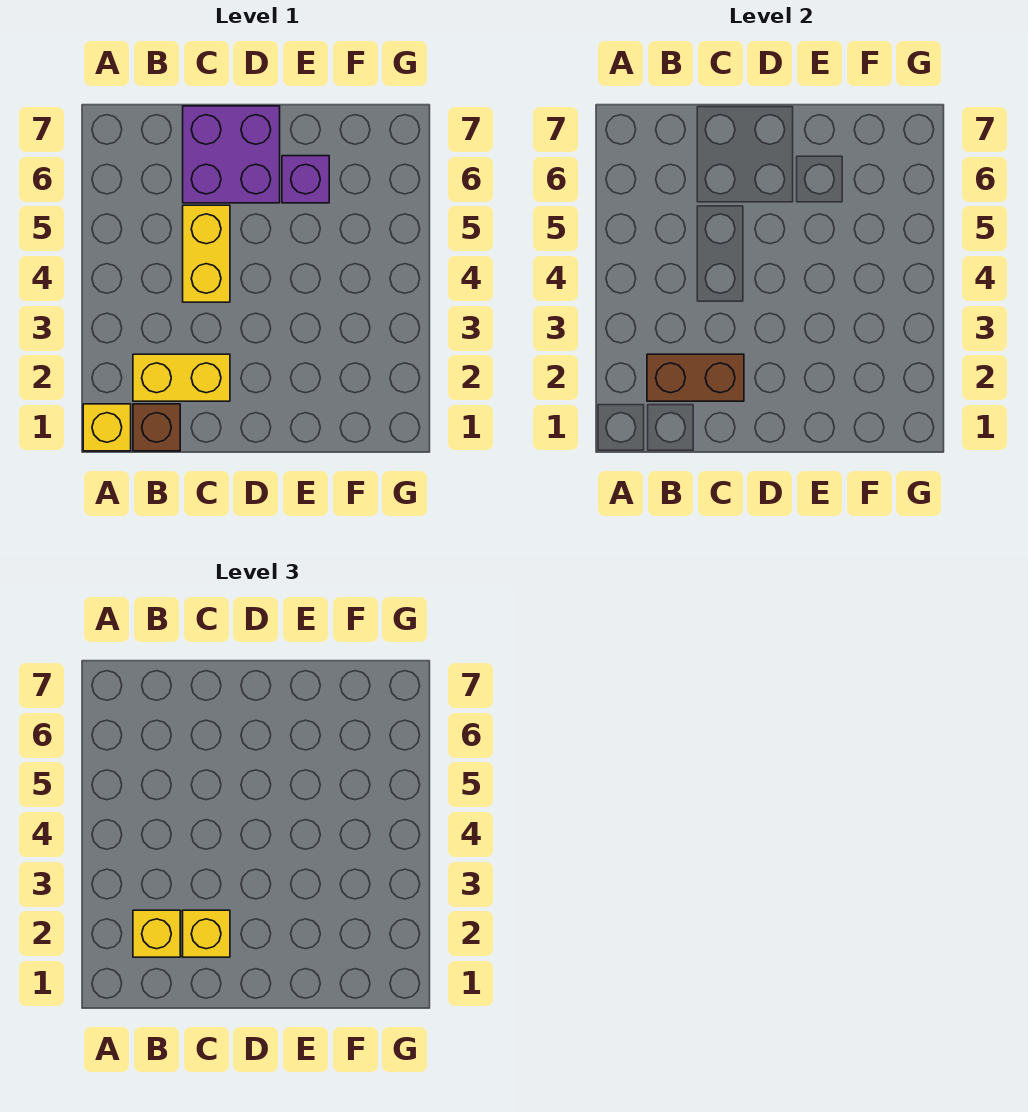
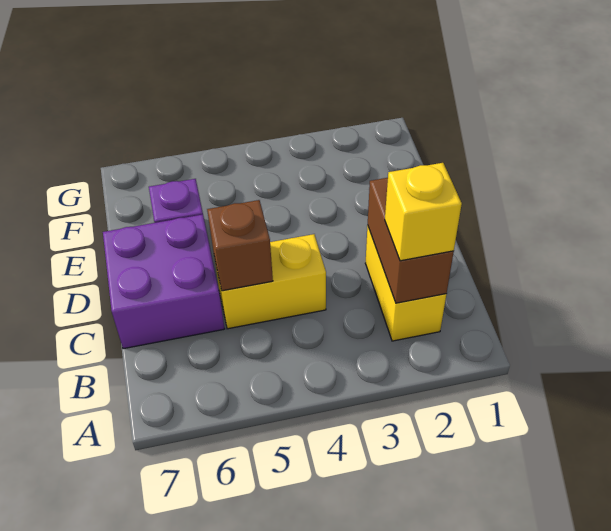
yellow brick A1 level 1 -> none
brown brick B1 level 1 -> brown brick C5 level 2
yellow brick C2 level 3 -> none

